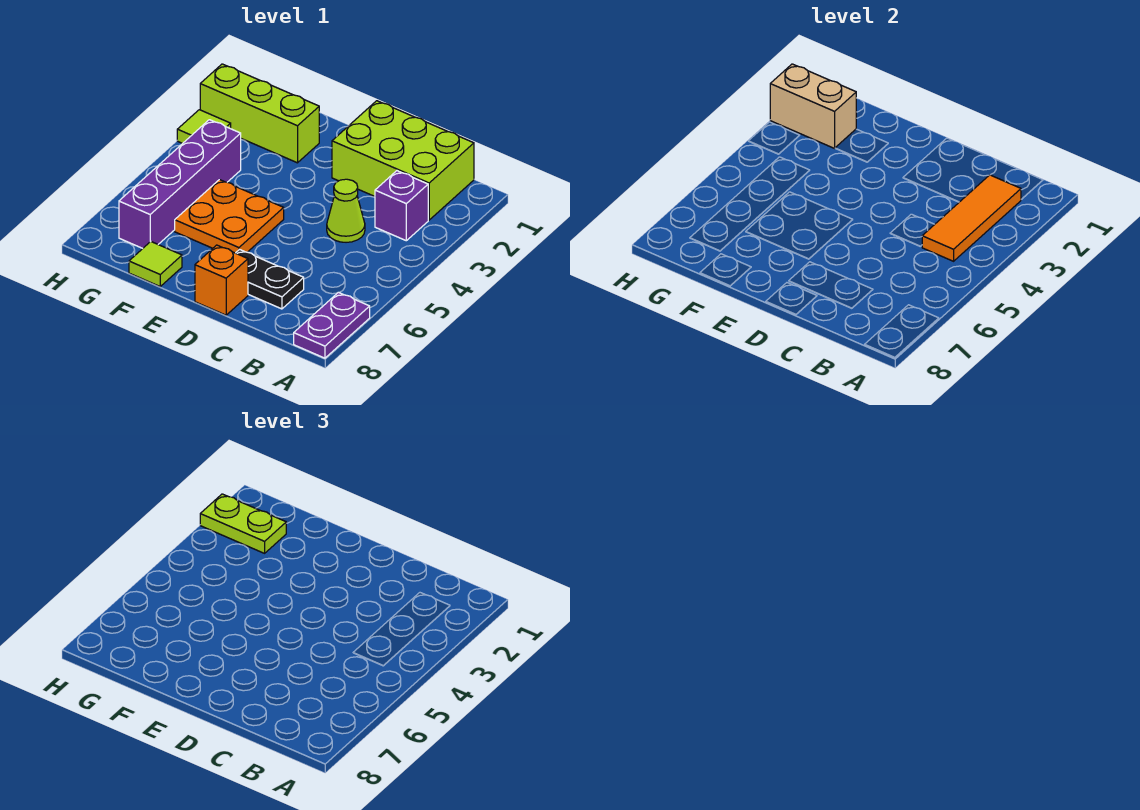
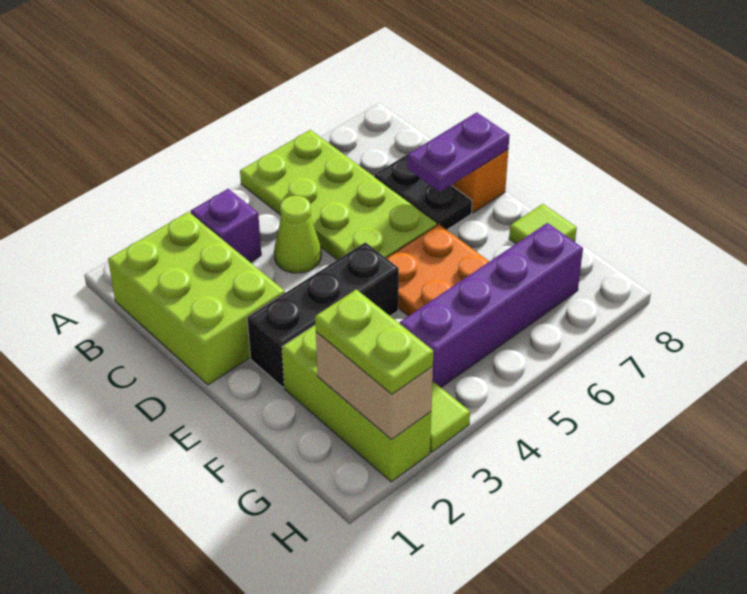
none -> lime plate A5:D6 level 1
purple plate A7:A8 level 1 -> purple plate D7:D8 level 2
orange tile B2:B4 level 2 -> none
none -> black brick E2:E4 level 1

